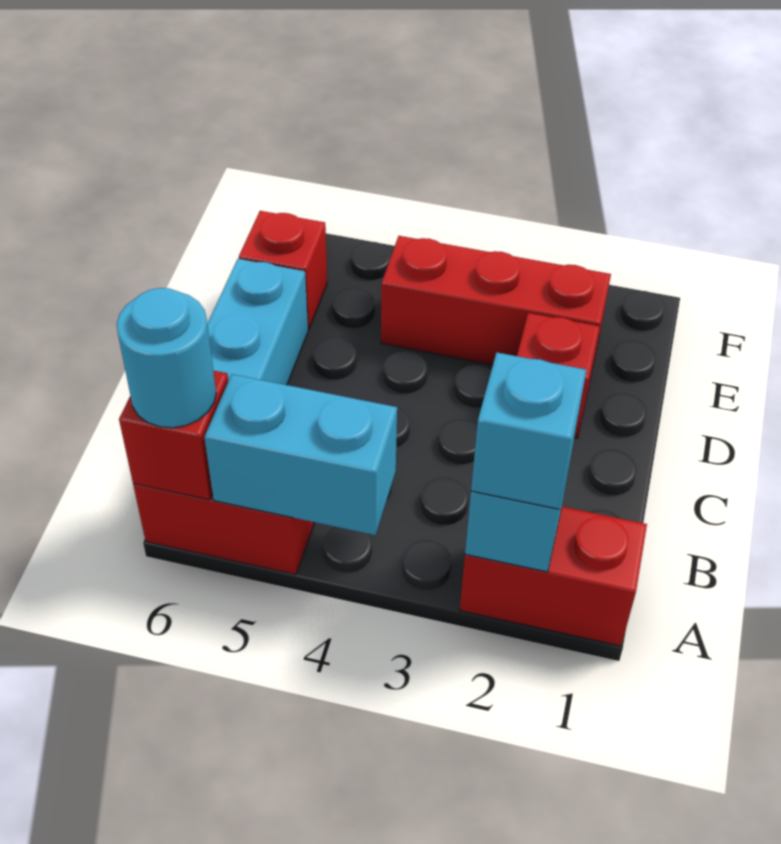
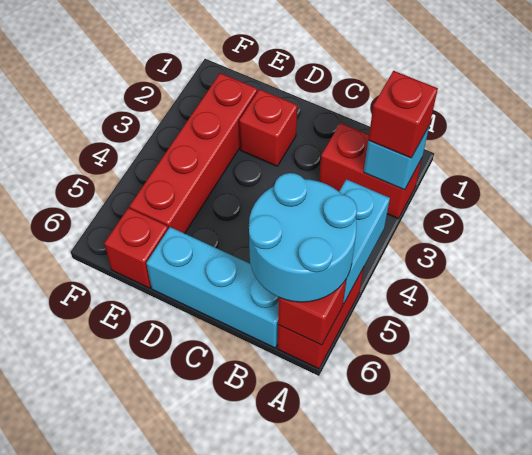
red brick A1:A2 level 1 -> red brick A2:B2 level 1
cyan brick A2 level 3 -> red brick A2 level 3
cyan round brick A6 level 3 -> cyan round brick A5:B6 level 3
red brick E2:E4 level 1 -> red brick E2:E5 level 1

